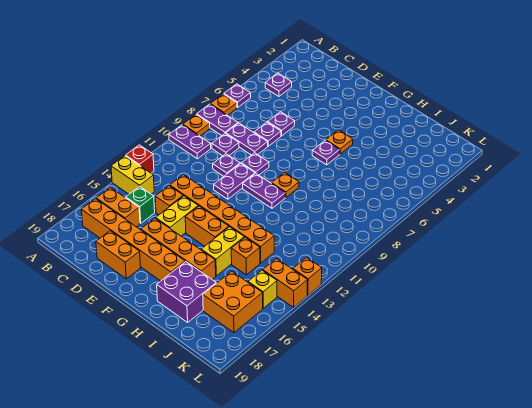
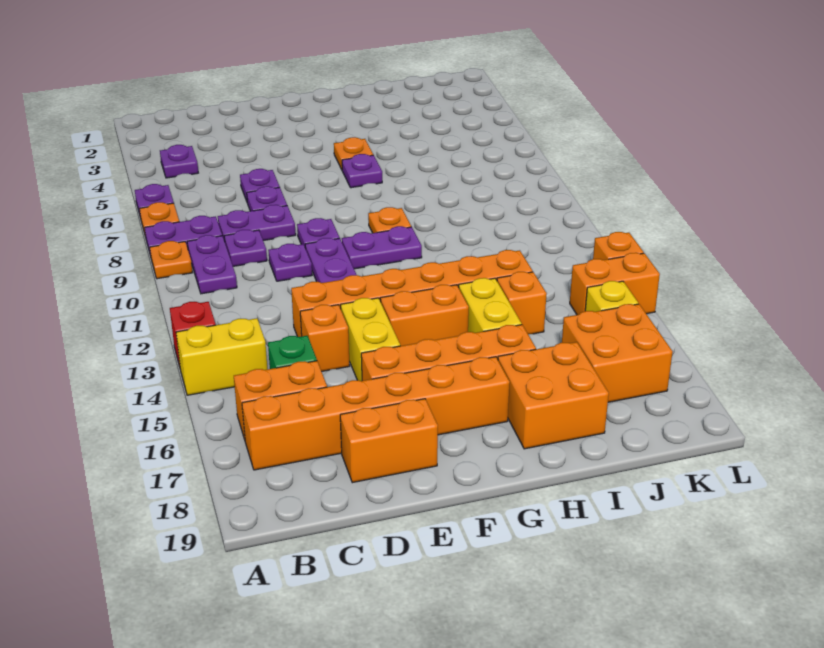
purple plate A10:B10 level 1 -> purple plate B9:B10 level 1
purple brick H17:I18 level 1 -> orange brick H17:I18 level 1

